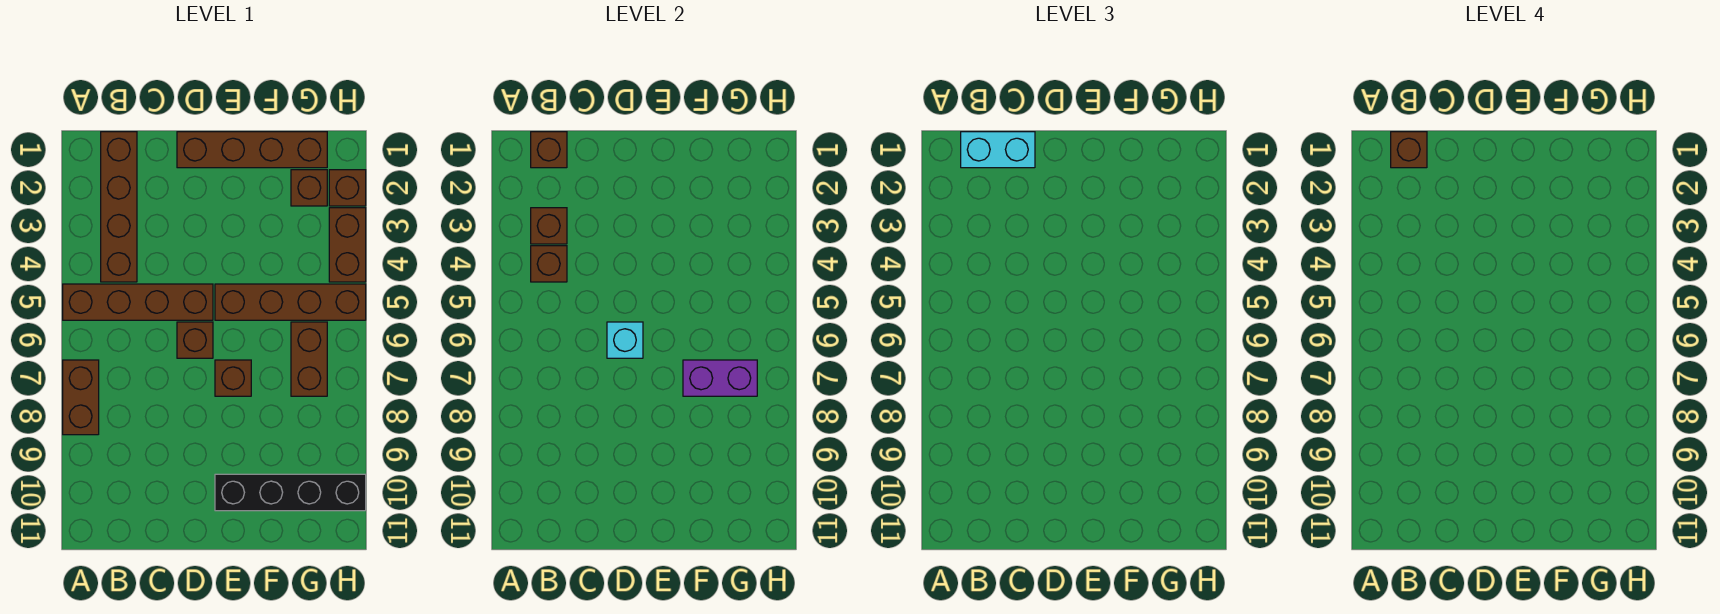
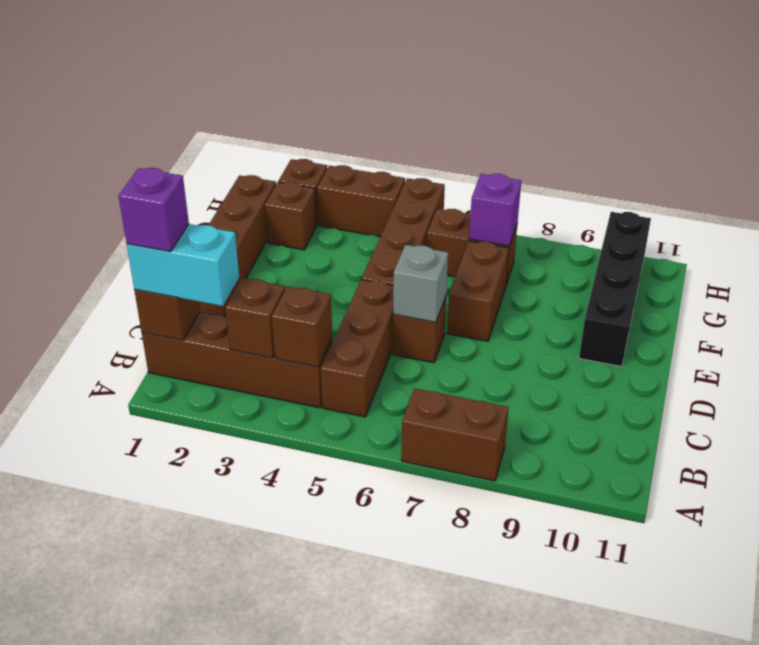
brown brick A5:D5 level 1 -> brown brick B5:D5 level 1
cyan brick B1:C1 level 3 -> cyan brick B1:B2 level 3
brown brick B1 level 4 -> purple brick B1 level 4
cyan brick D6 level 2 -> grey brick D6 level 2
brown brick E7 level 1 -> brown brick E7:F7 level 1
purple brick F7:G7 level 2 -> purple brick G7 level 2

